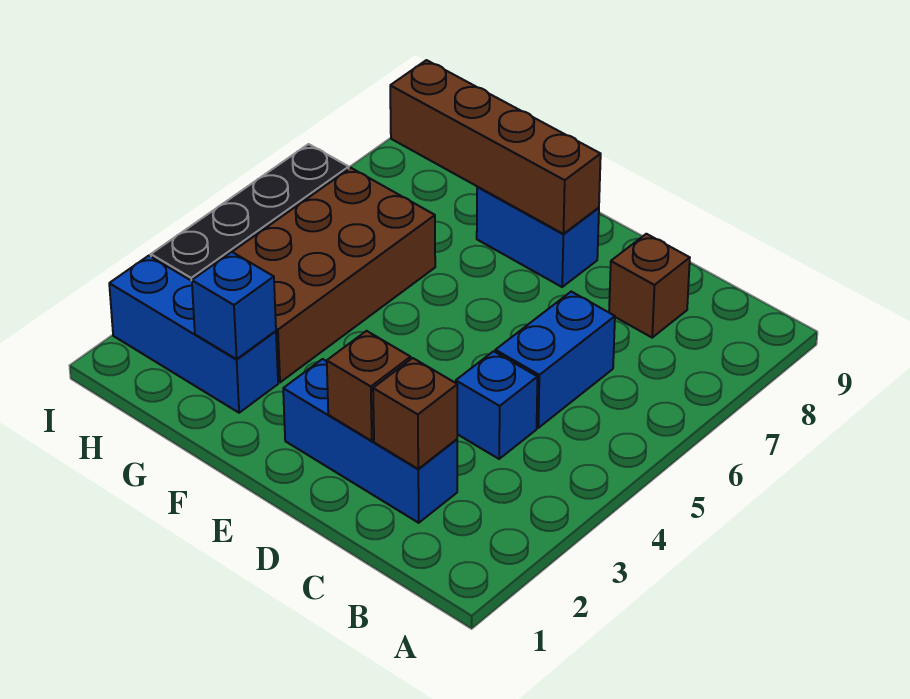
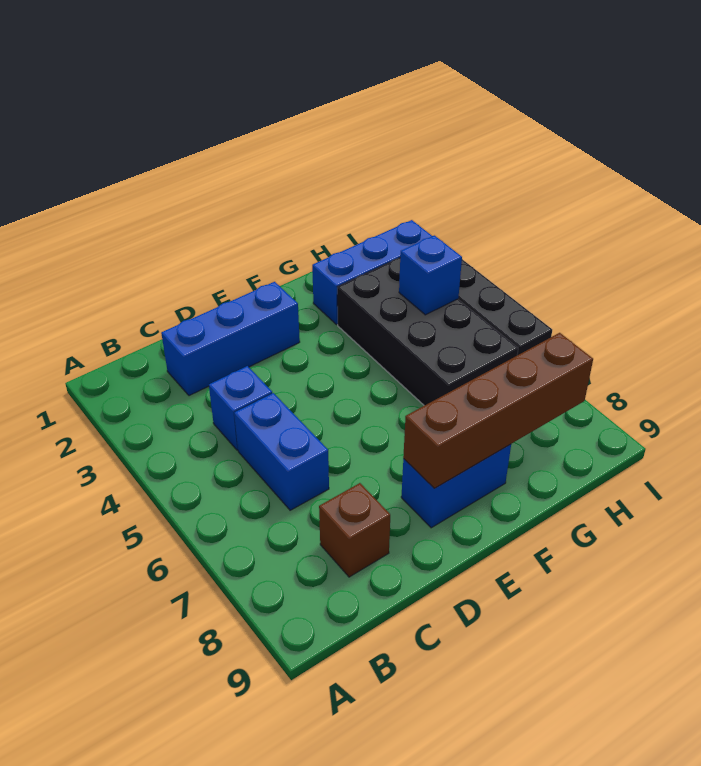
brown brick C2 level 2 -> none
brown brick D2 level 2 -> none
blue brick G2 level 2 -> blue brick H4 level 2
brown brick G3:H6 level 1 -> black brick G3:H6 level 1

